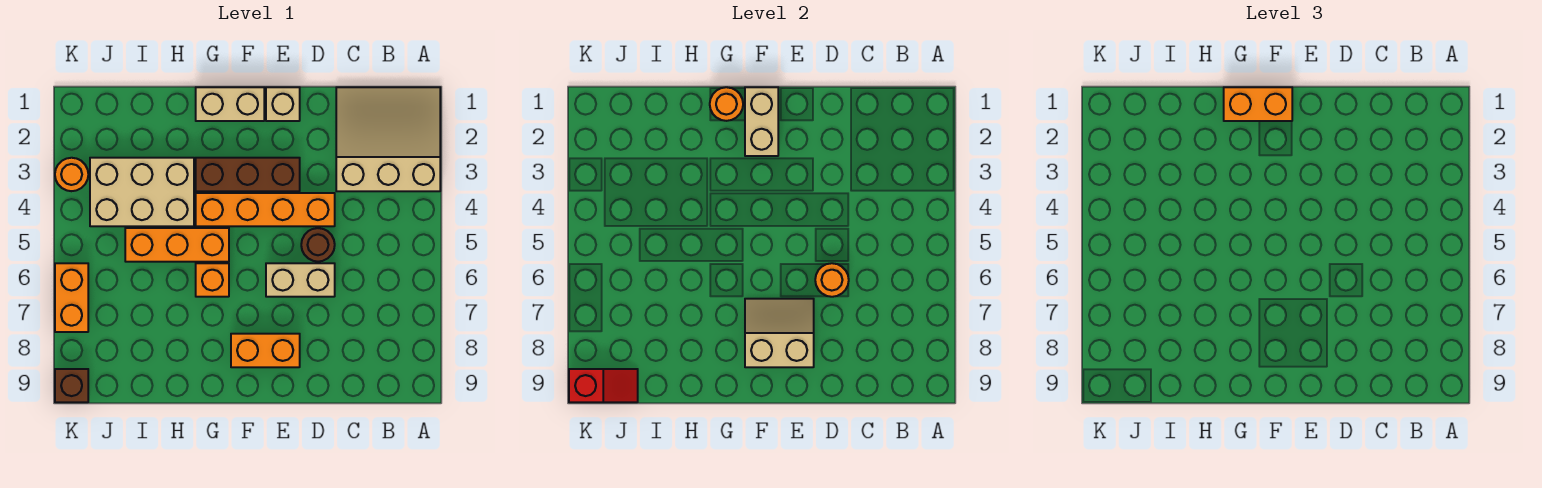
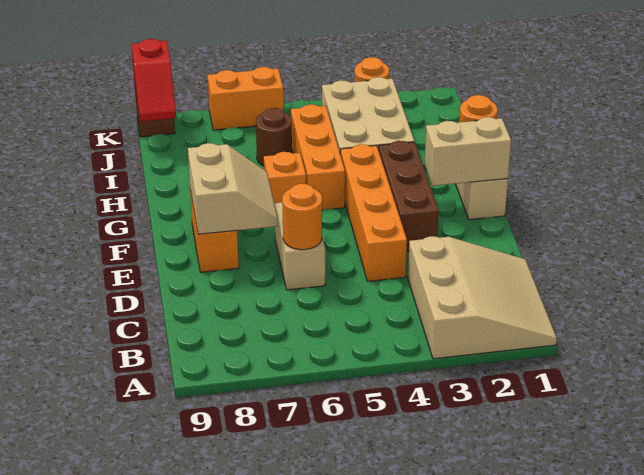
brown round brick D5 level 1 -> brown round brick I6 level 1
tan brick E1 level 1 -> none
orange brick F1:G1 level 3 -> none

